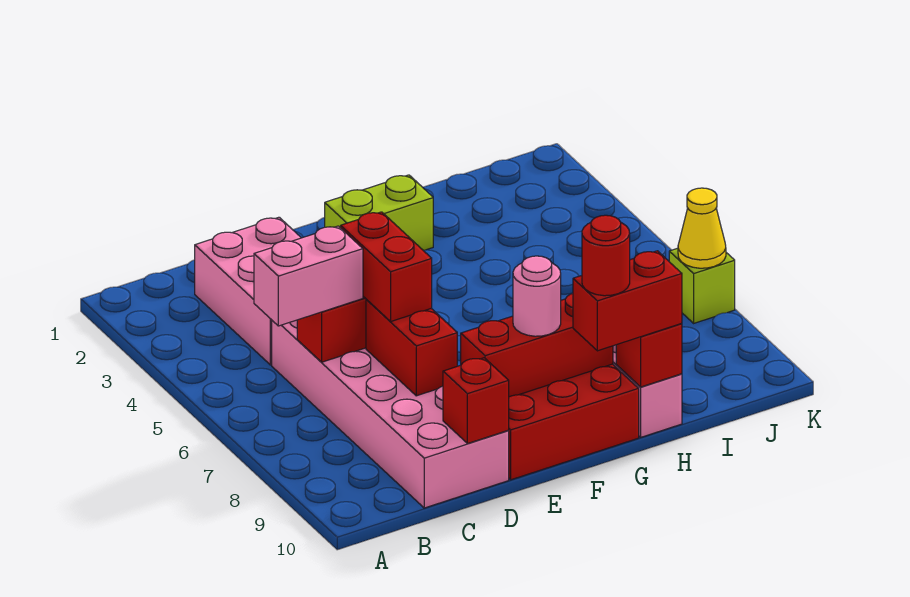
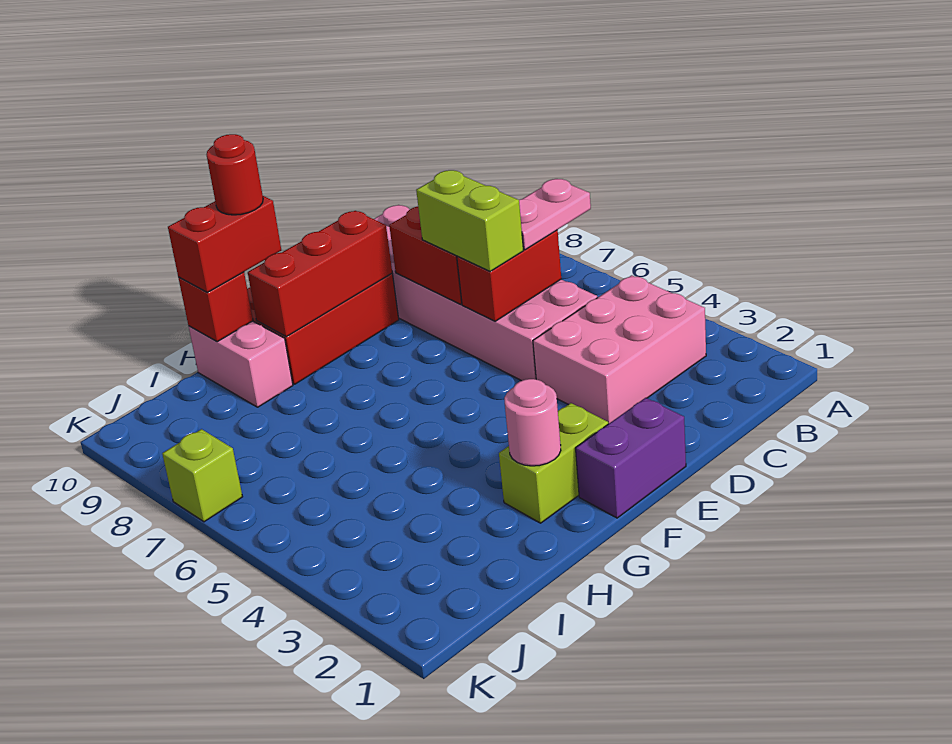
pink brick B6:C6 level 3 -> pink plate B6:C6 level 3
pink brick C2:D4 level 1 -> pink brick B3:D4 level 1
red brick D6:D7 level 3 -> lime brick D6:D7 level 3
red brick D10 level 2 -> none
none -> purple brick E1:F1 level 1
pink round brick F9 level 3 -> pink round brick G2 level 2
yellow cone K7 level 2 -> none

